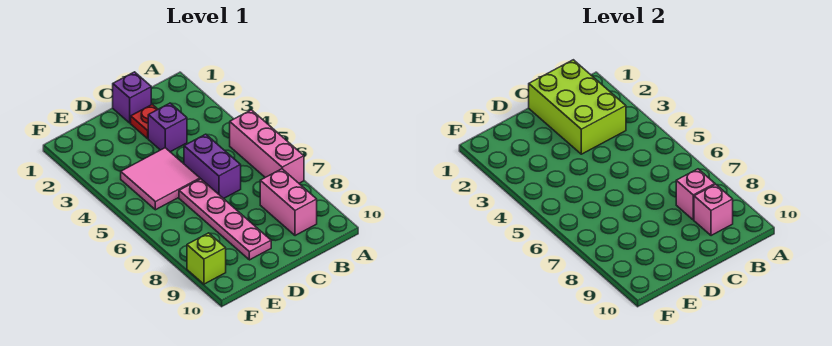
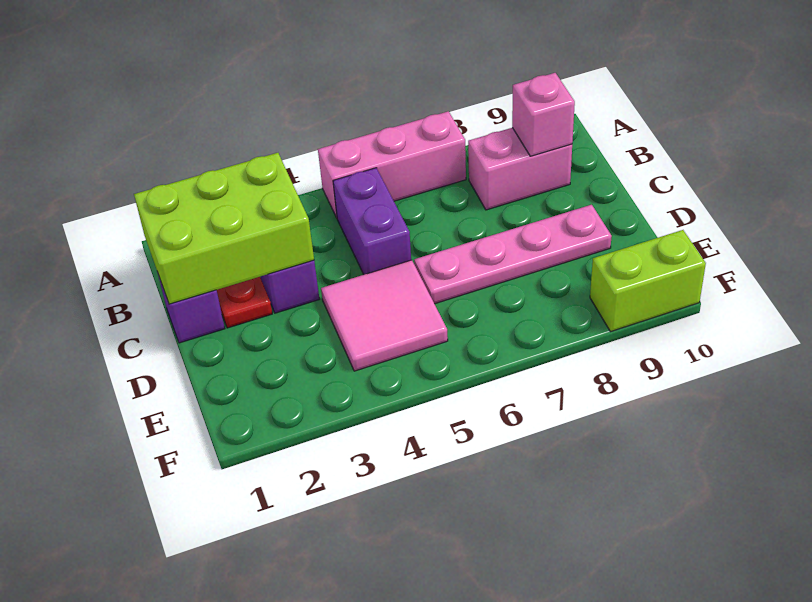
pink brick B8 level 2 -> none
purple brick C5:C6 level 1 -> purple brick B5:C5 level 1
lime brick F9 level 1 -> lime brick F9:F10 level 1

